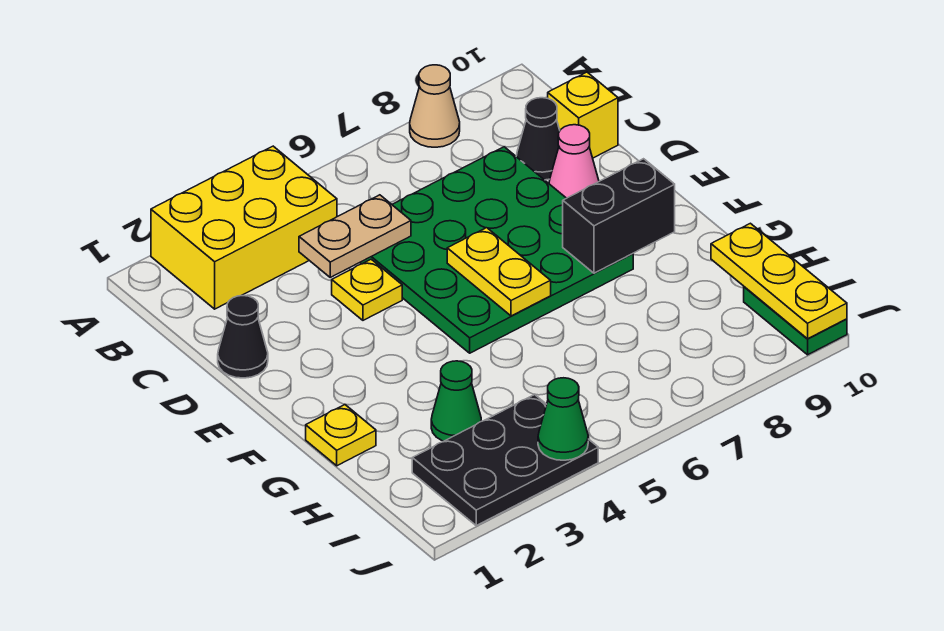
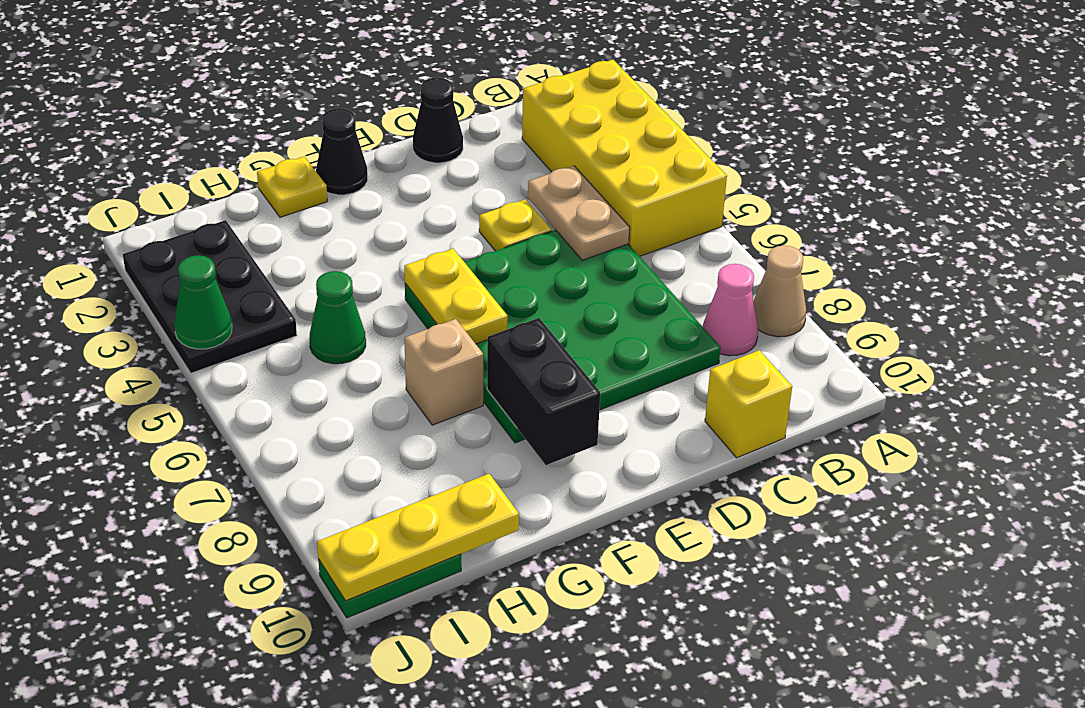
yellow brick A2:B4 level 1 -> yellow brick A2:B5 level 1
black cone C9 level 1 -> black cone F1 level 1
pink cone D9 level 1 -> pink cone B8 level 1
yellow plate E6:F6 level 2 -> yellow plate F5:F6 level 2
none -> tan brick G7 level 1
green cone H3 level 1 -> green cone H5 level 1

